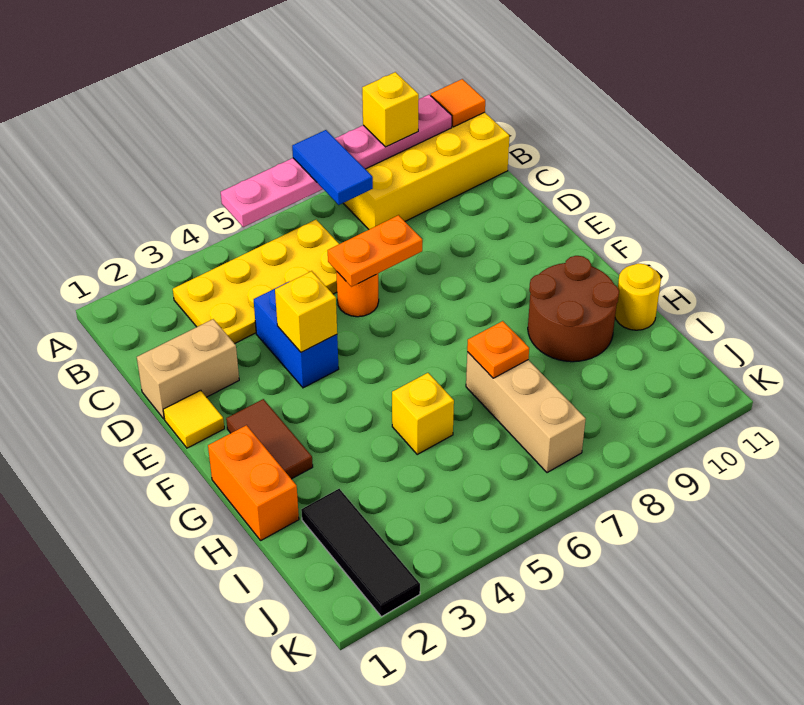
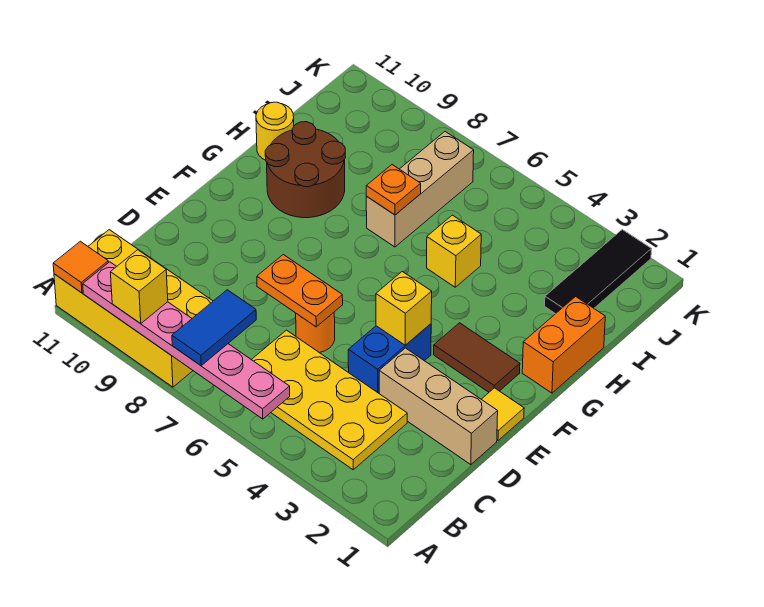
tan brick D1:D2 level 1 -> tan brick D1:D3 level 1
brown tile F2:G2 level 1 -> brown tile F2:F3 level 1

